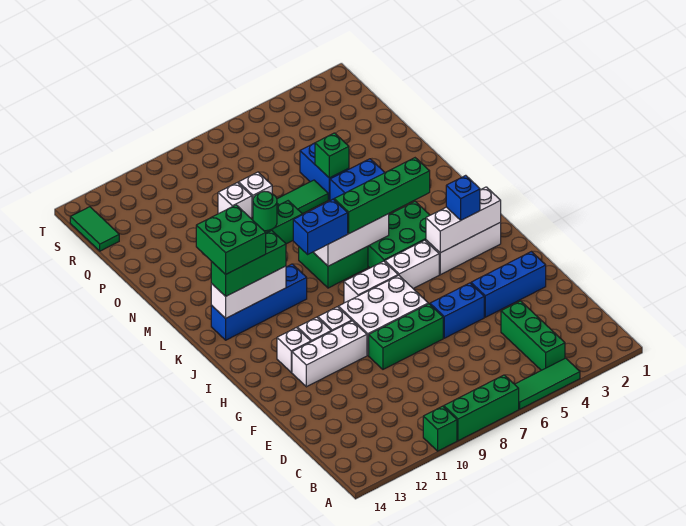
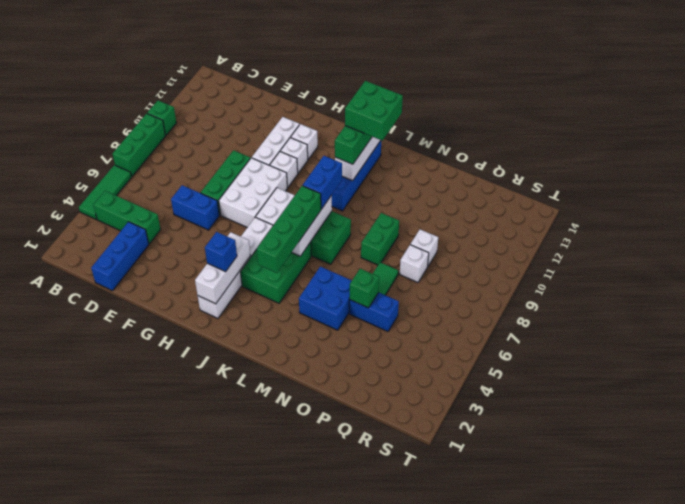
blue brick F2:F4 level 1 -> blue brick D1:D3 level 1
blue brick F5:F6 level 1 -> blue brick E6:F6 level 1
green round brick N9 level 2 -> none
green tile R14:S14 level 1 -> none

